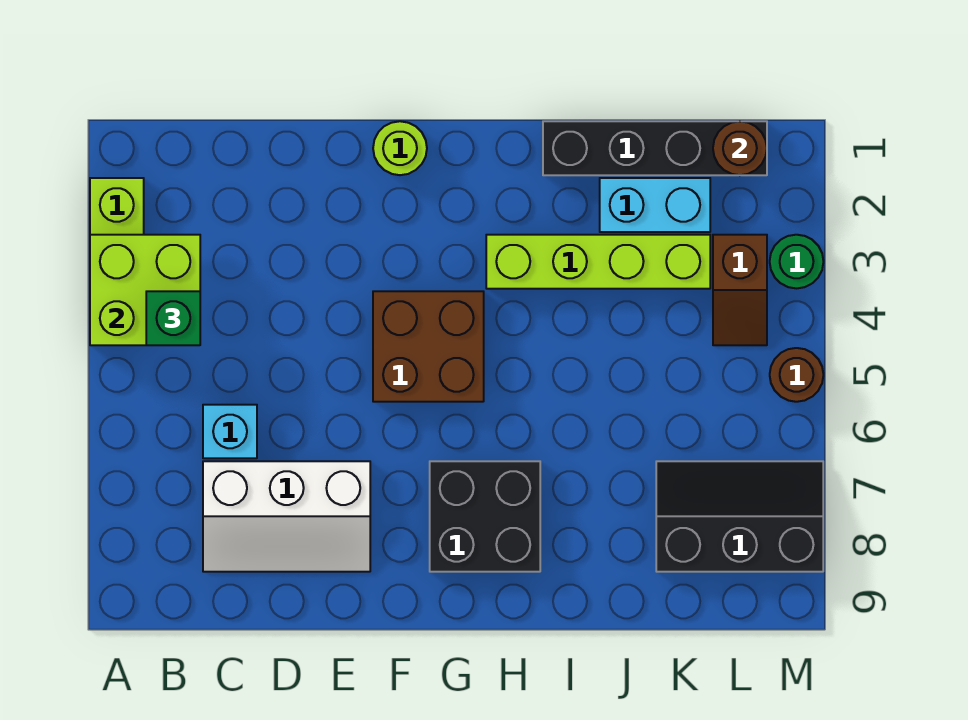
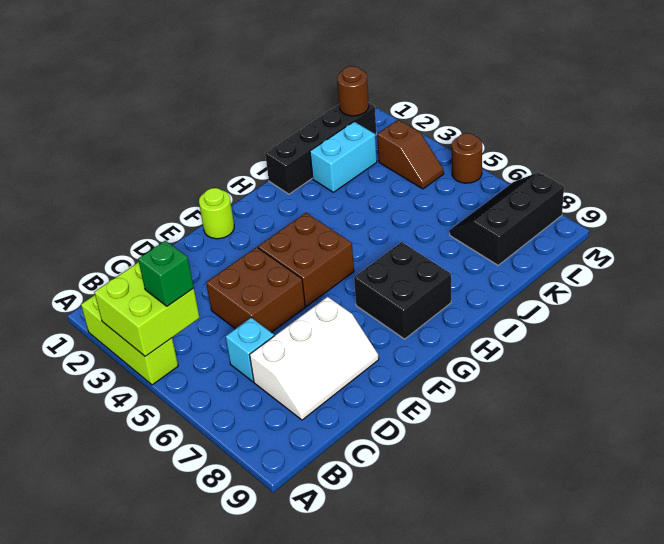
none -> brown brick D4:E5 level 1
lime brick H3:K3 level 1 -> none
green round brick M3 level 1 -> none

